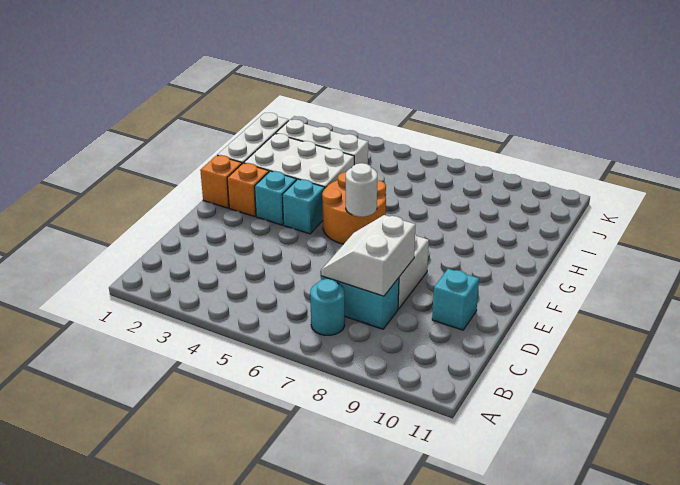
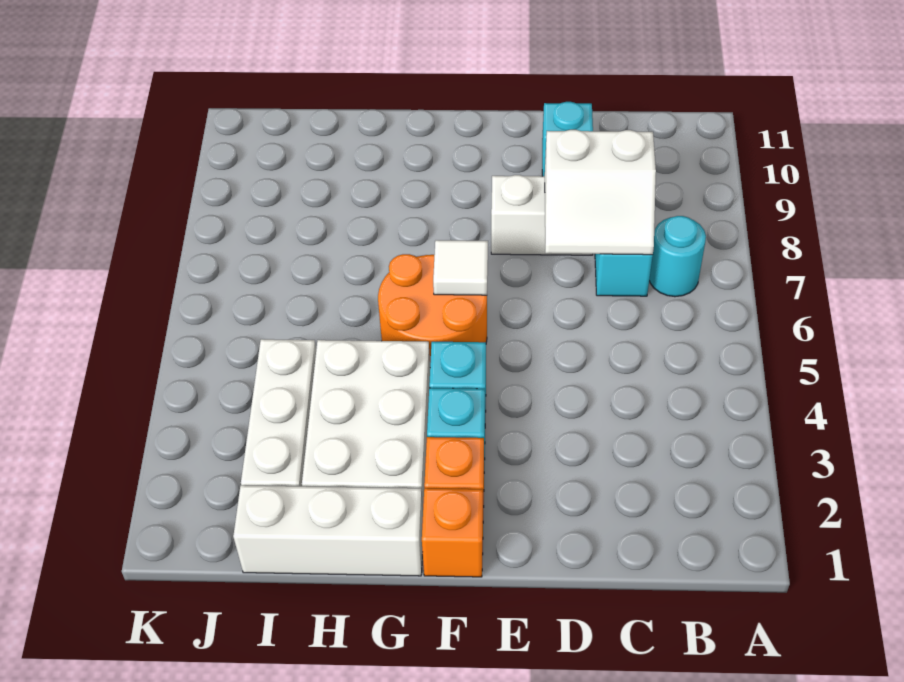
white round brick F6 level 2 -> white tile F6 level 2

